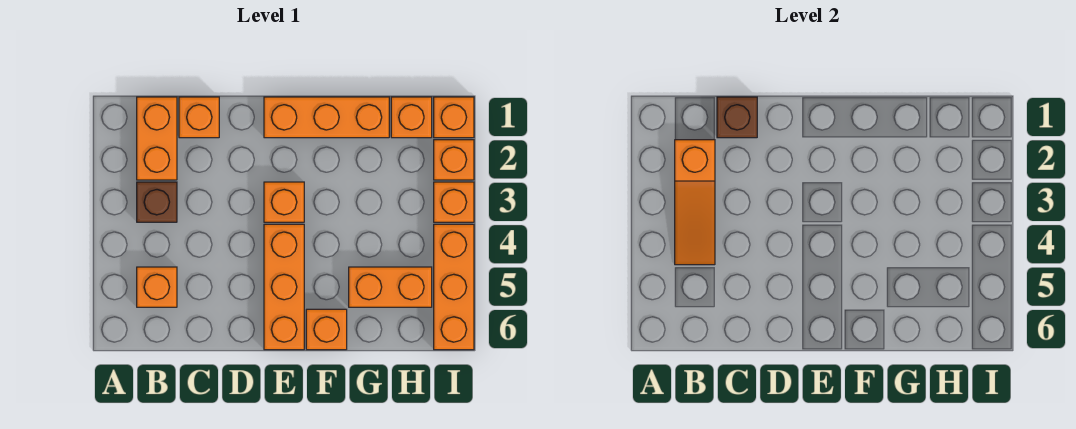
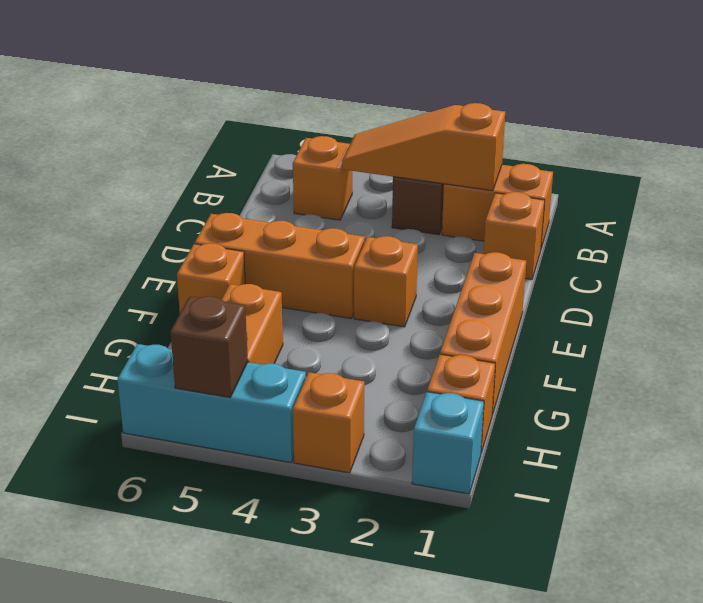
brown brick C1 level 2 -> brown brick I5 level 2
orange brick I1 level 1 -> cyan brick I1 level 1
orange brick I2 level 1 -> none
orange brick I4:I6 level 1 -> cyan brick I4:I6 level 1

